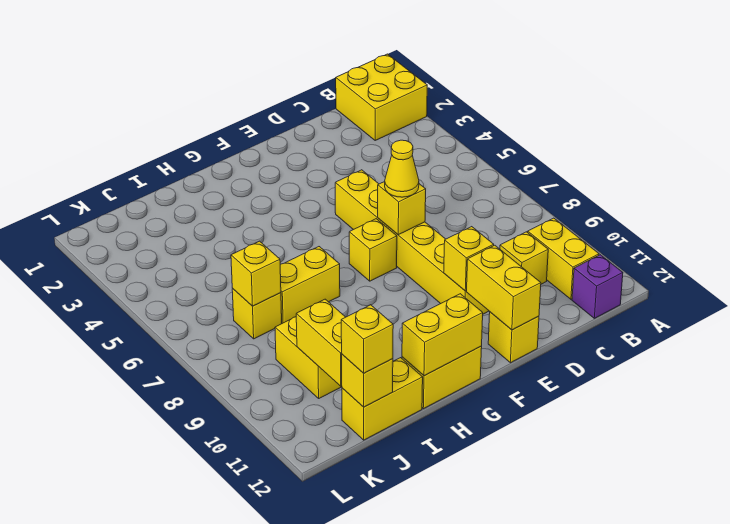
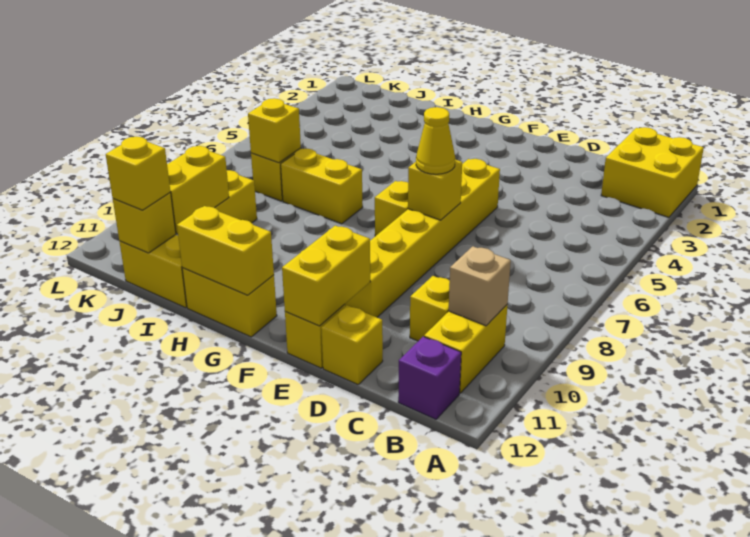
none -> tan brick B10 level 2
yellow brick E10 level 2 -> yellow brick D12 level 1

